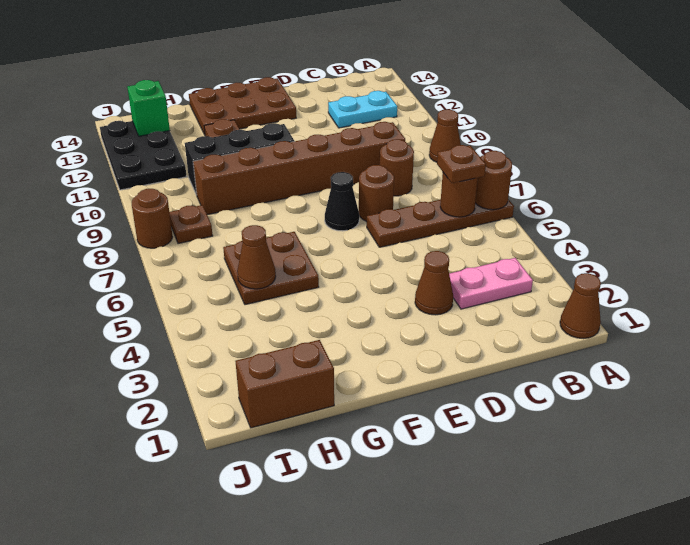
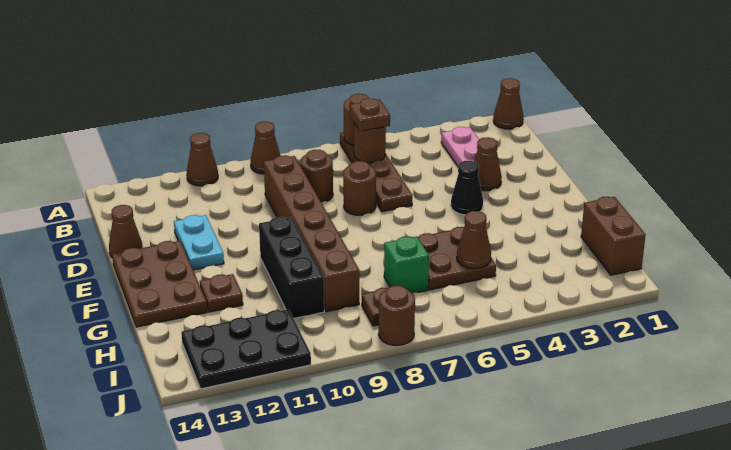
none -> brown cone A11 level 1
cyan plate B12:C12 level 1 -> cyan plate D12:E12 level 1
none -> brown cone D14 level 1
black cone E7 level 1 -> black cone E4 level 1
green brick I13 level 2 -> green brick H7 level 1

